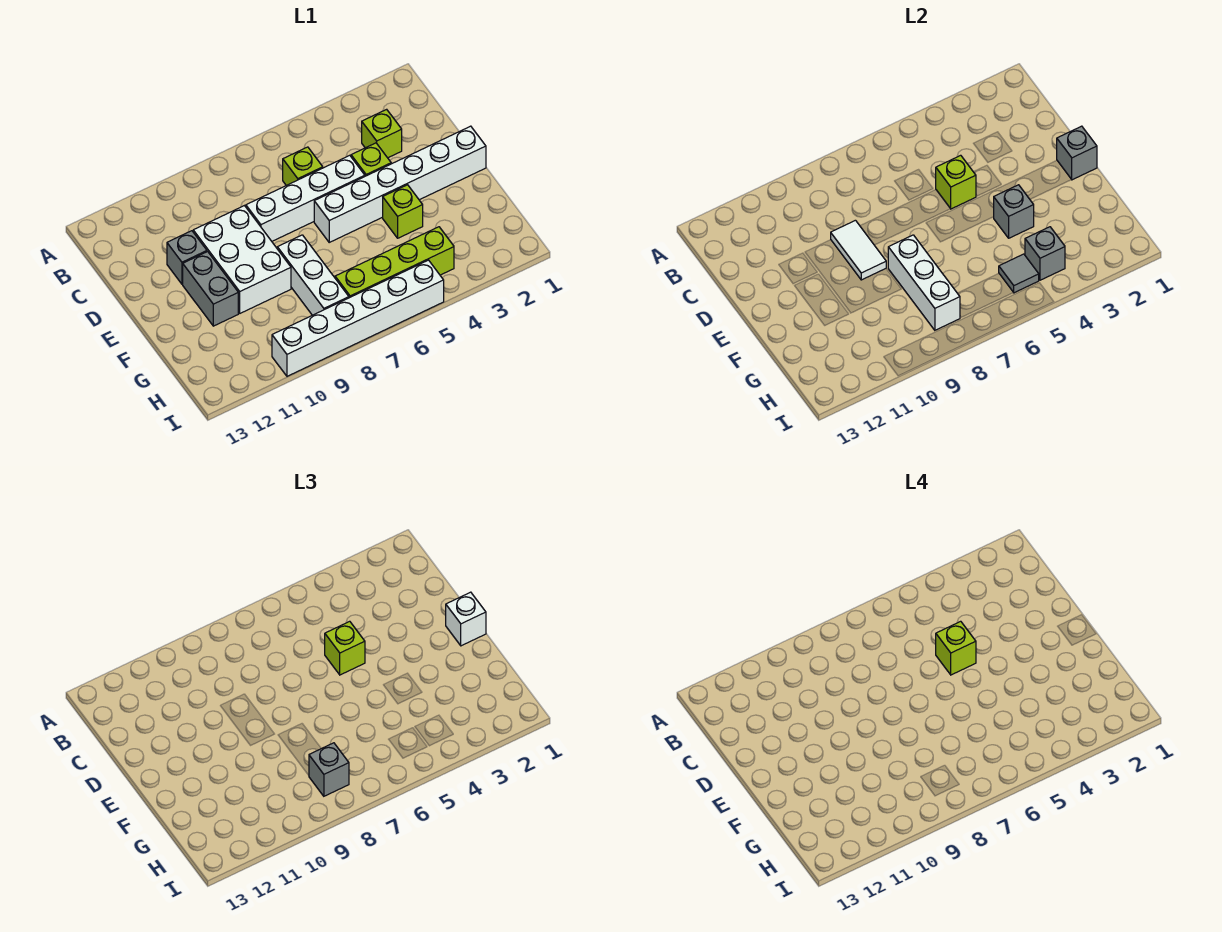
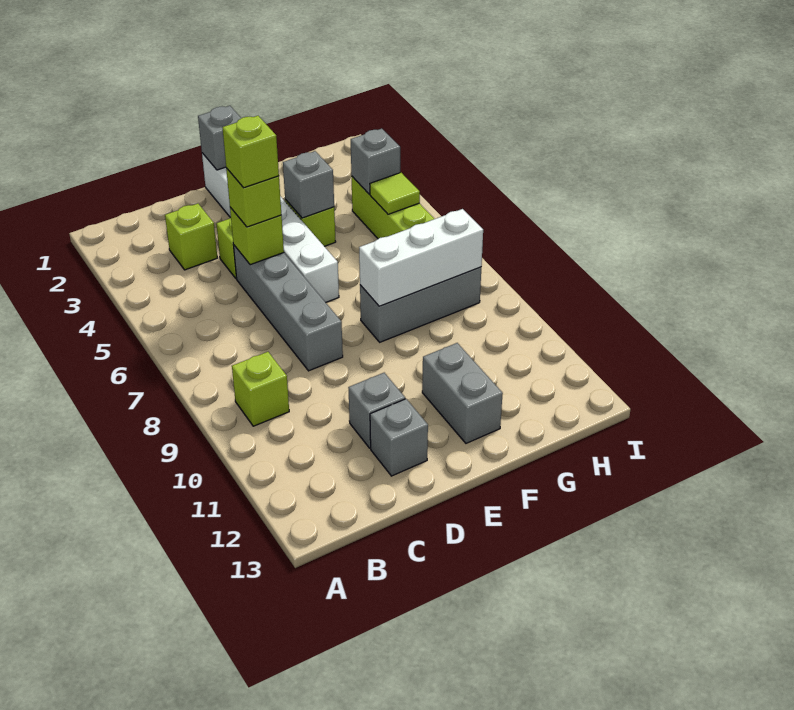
lime brick C6 level 1 -> lime brick B9 level 1
white brick D5:D8 level 1 -> grey brick D5:D8 level 1
white brick D9:F10 level 1 -> none
white tile D9:E9 level 2 -> none
white brick E1 level 3 -> none
grey brick E11:F11 level 1 -> grey brick F11:F12 level 1
white brick F8:H8 level 1 -> grey brick F8:H8 level 1
grey tile H5 level 2 -> lime tile H5 level 2
grey brick H8 level 3 -> grey brick D12 level 1
white brick I5:I10 level 1 -> none

